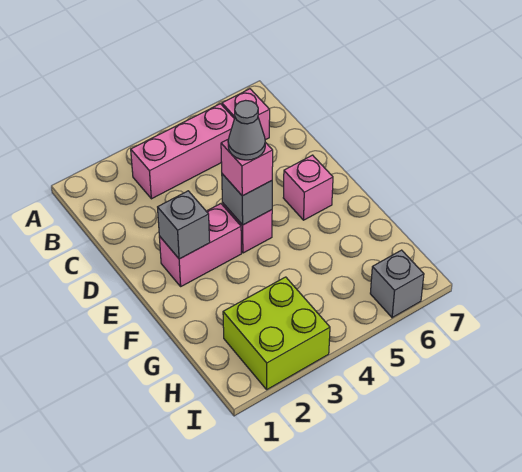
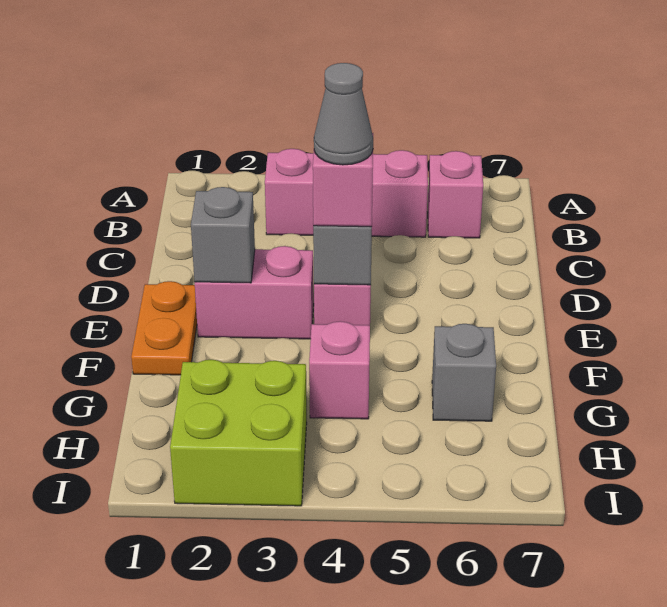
none -> orange plate E1:F1 level 1
pink brick E6 level 1 -> pink brick G4 level 1
grey brick I6 level 1 -> grey brick G6 level 1

